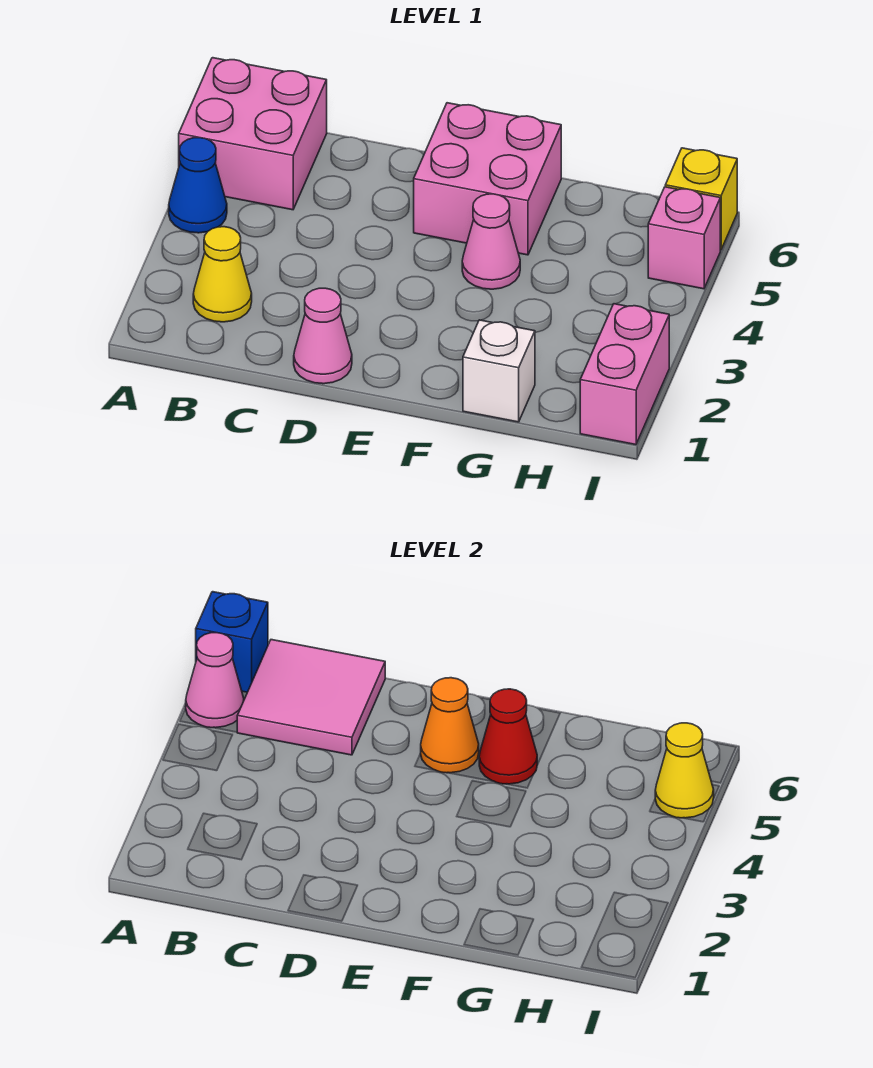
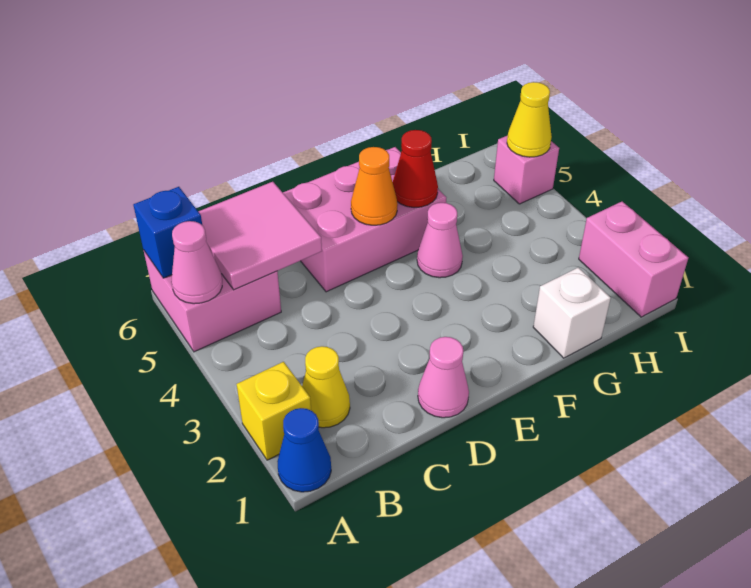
blue cone A4 level 1 -> blue cone A1 level 1
pink brick E5:F6 level 1 -> pink brick D5:F6 level 1
yellow brick I6 level 1 -> yellow brick A2 level 1

